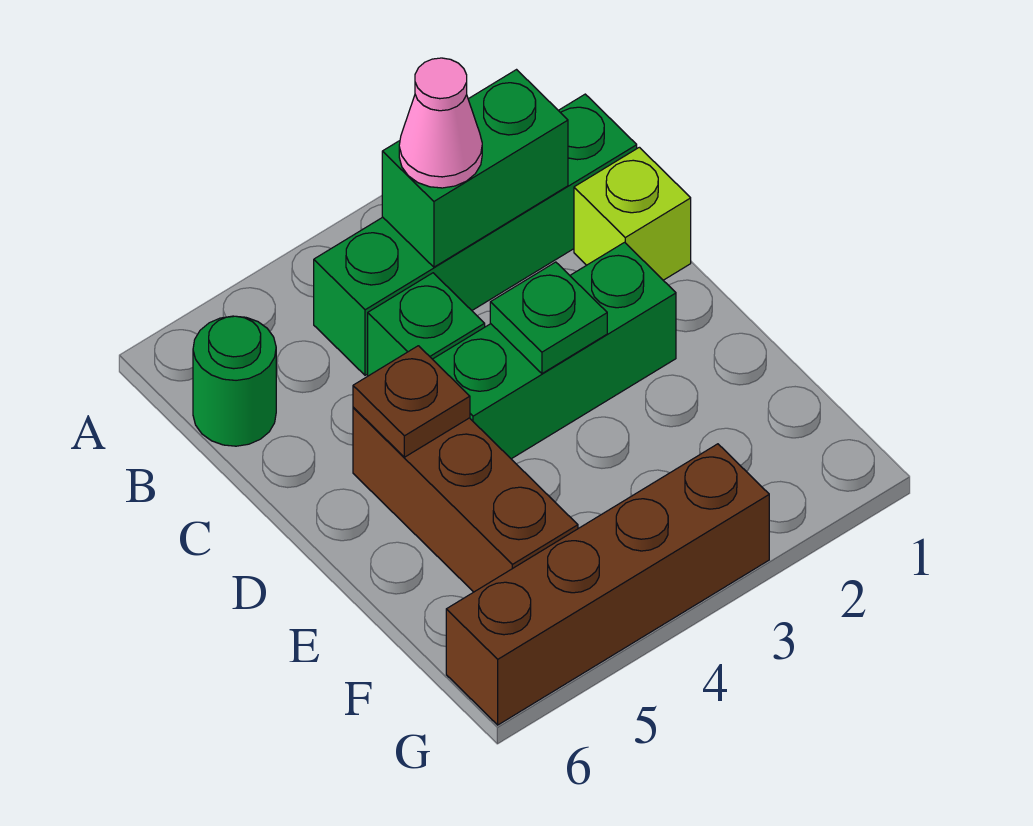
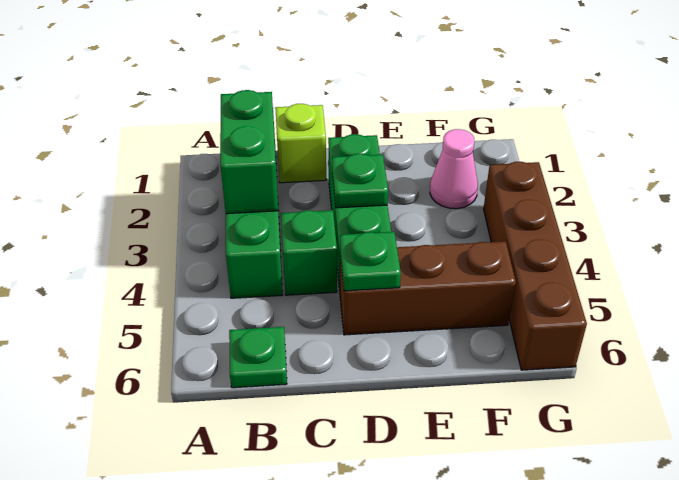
pink cone B3 level 3 -> pink cone F2 level 1
green round brick B6 level 1 -> green plate B6 level 1
brown plate D5 level 2 -> green plate D5 level 2

